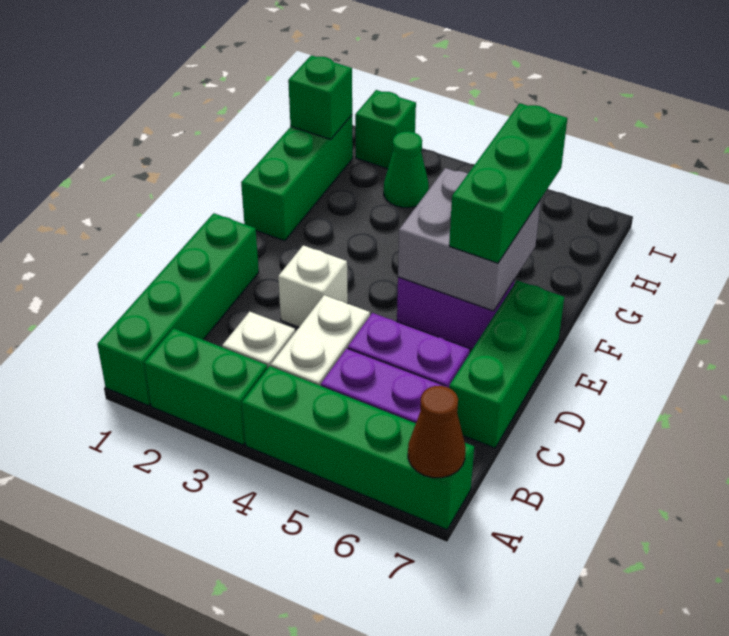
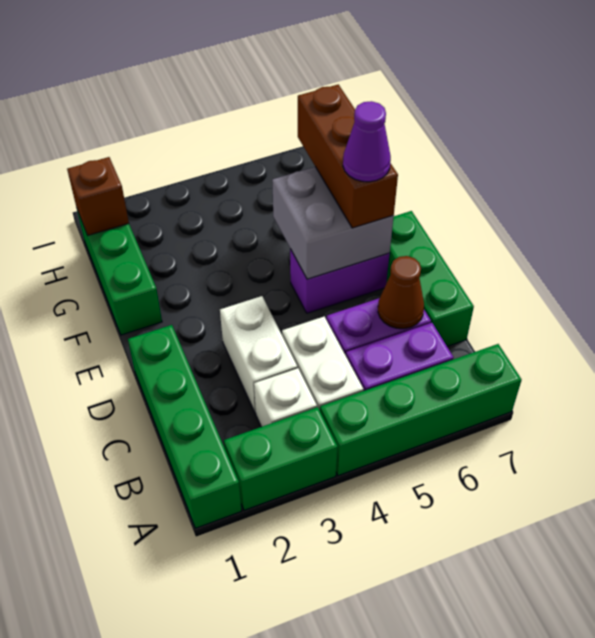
brown cone A7 level 2 -> brown cone C6 level 2
white brick D3 level 1 -> white brick C3:D3 level 1
green brick E6:G6 level 3 -> brown brick E6:G6 level 3
none -> purple cone E6 level 4
green brick H1 level 2 -> brown brick H1 level 2
green cone H3 level 1 -> none
green brick I2 level 1 -> none

